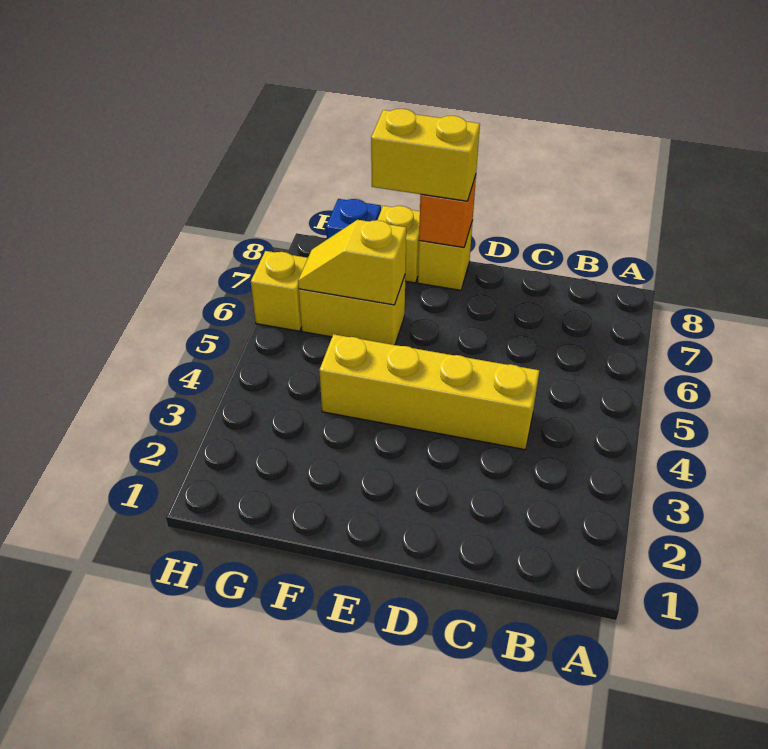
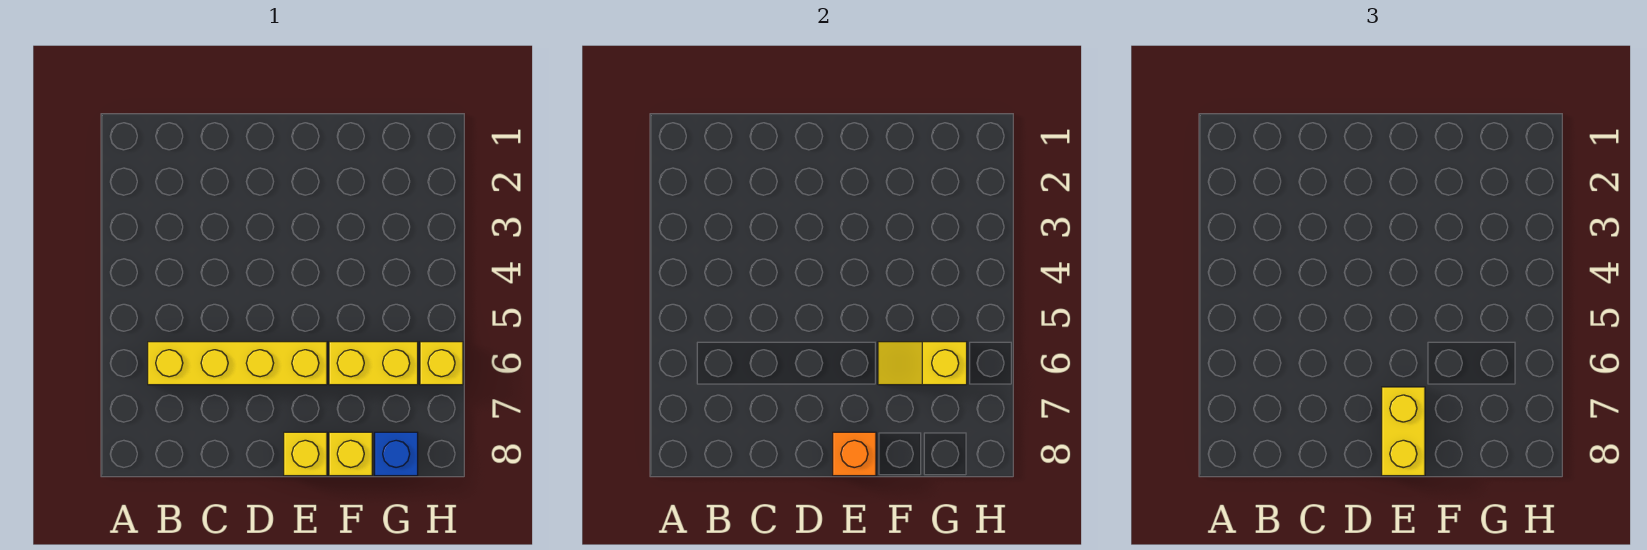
yellow brick C4:F4 level 1 -> yellow brick B6:E6 level 1
yellow brick E8:F8 level 3 -> yellow brick E7:E8 level 3
yellow slope F6:G6 level 2 top F -> yellow slope F6:G6 level 2 top G

